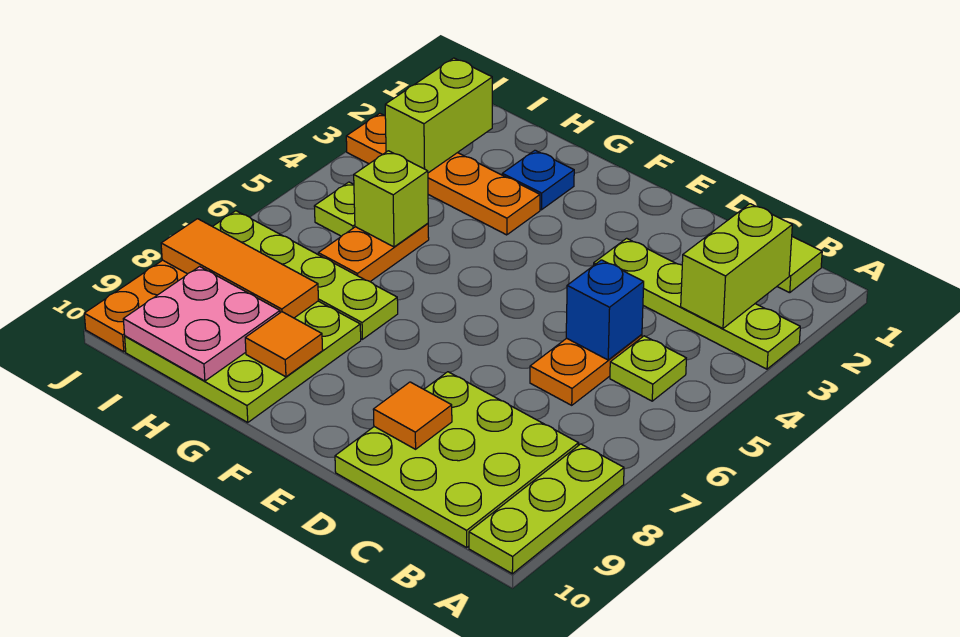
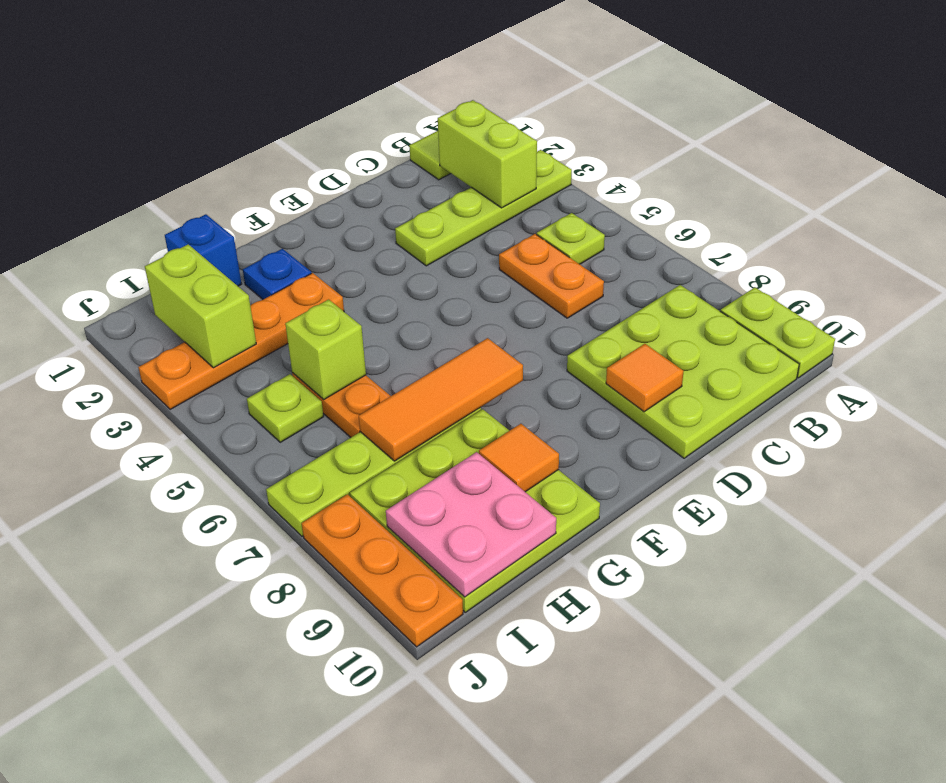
lime plate A8:A10 level 1 -> lime plate A9:A10 level 1
blue brick C5 level 2 -> blue brick H1 level 1
orange tile H8:J8 level 2 -> orange tile F7:H7 level 2

